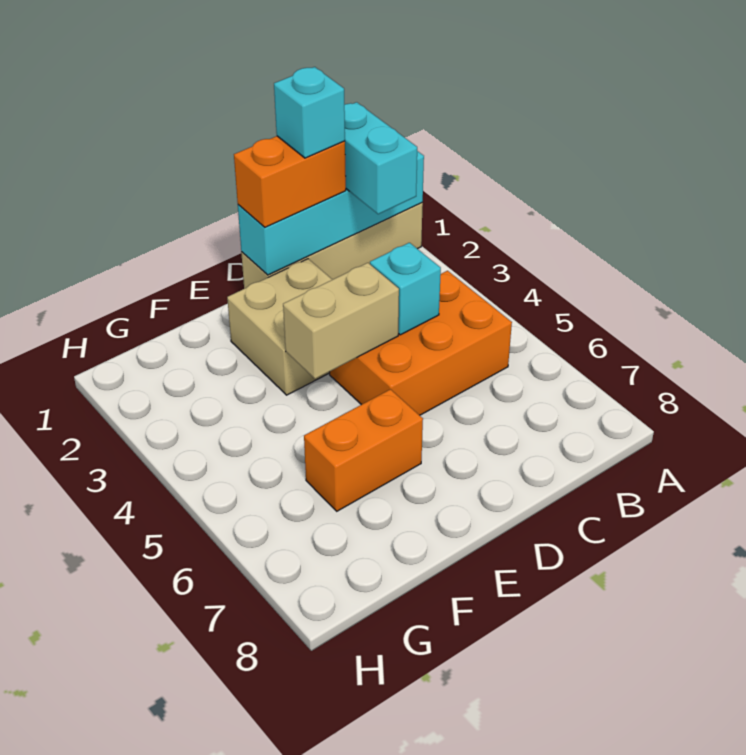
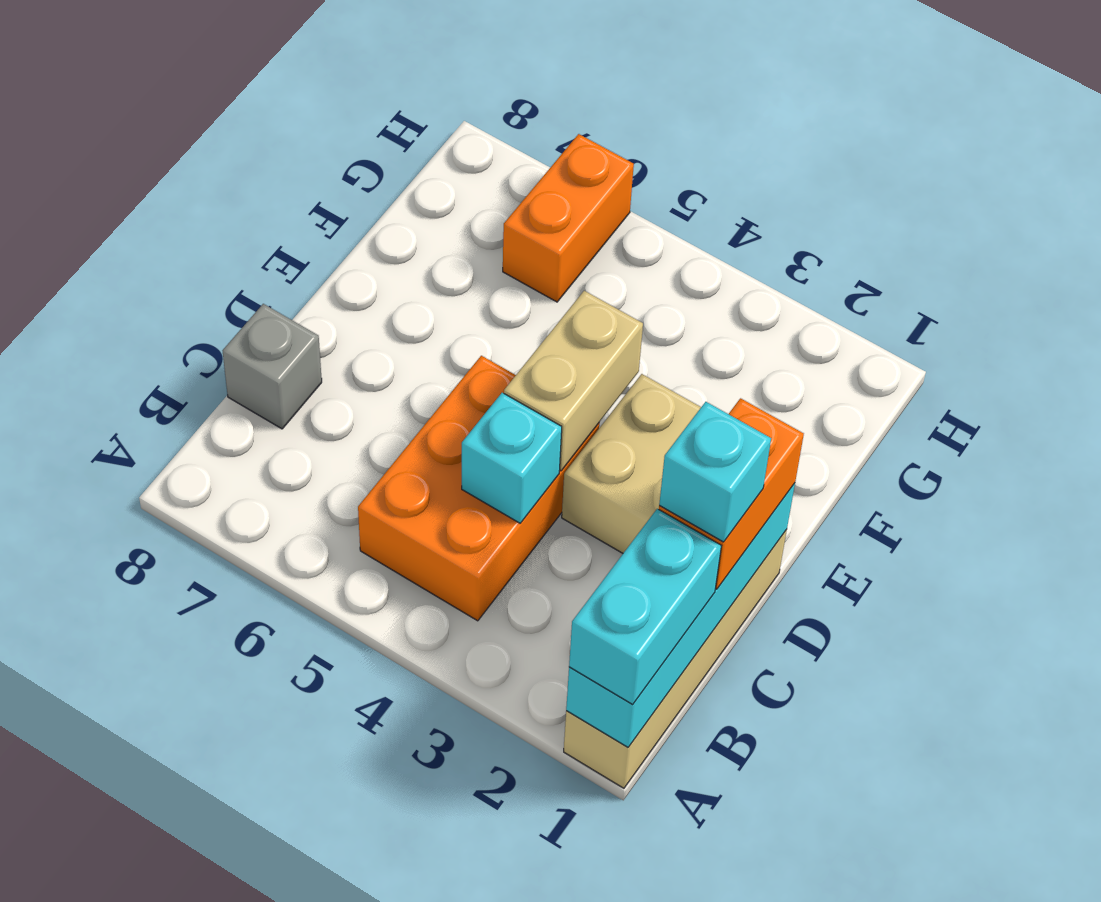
cyan brick B1:B2 level 3 -> cyan brick A1:B1 level 3
none -> grey brick C8 level 1
orange brick E6:F6 level 1 -> orange brick G6:H6 level 1

